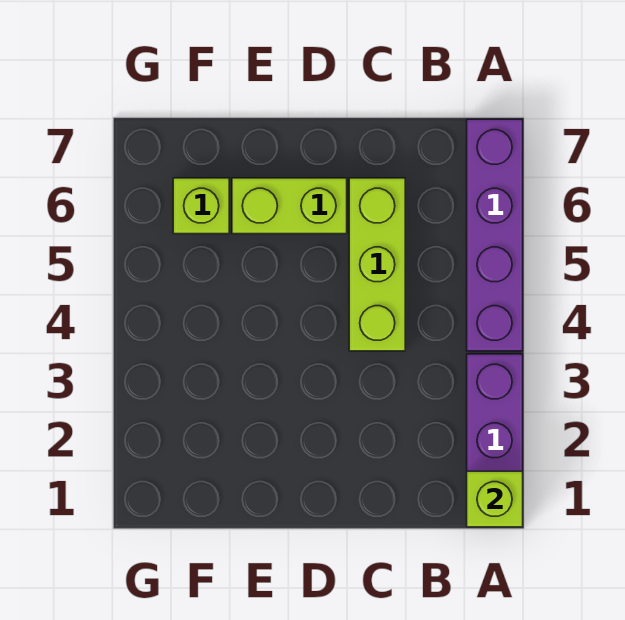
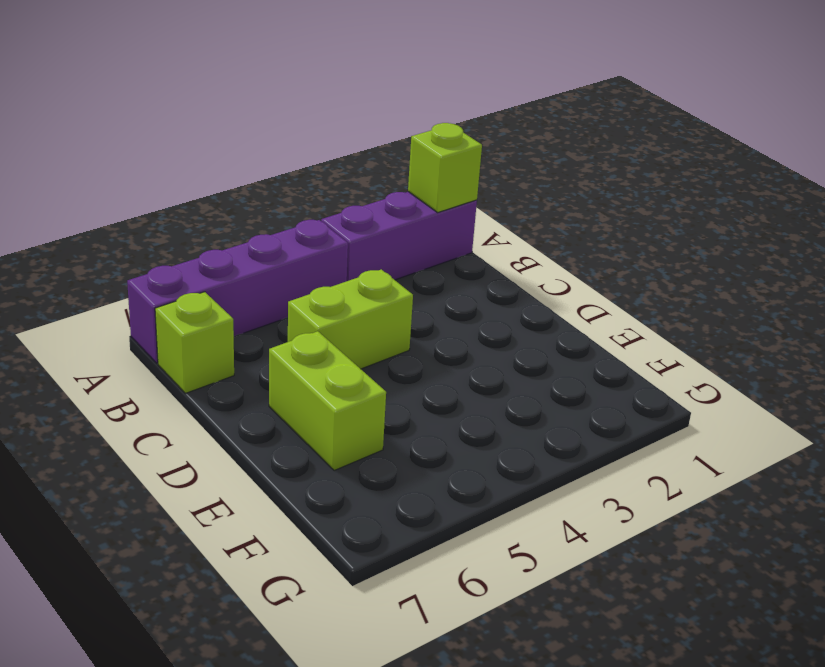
lime brick C4:C6 level 1 -> lime brick C4:C5 level 1
lime brick F6 level 1 -> lime brick B7 level 1

